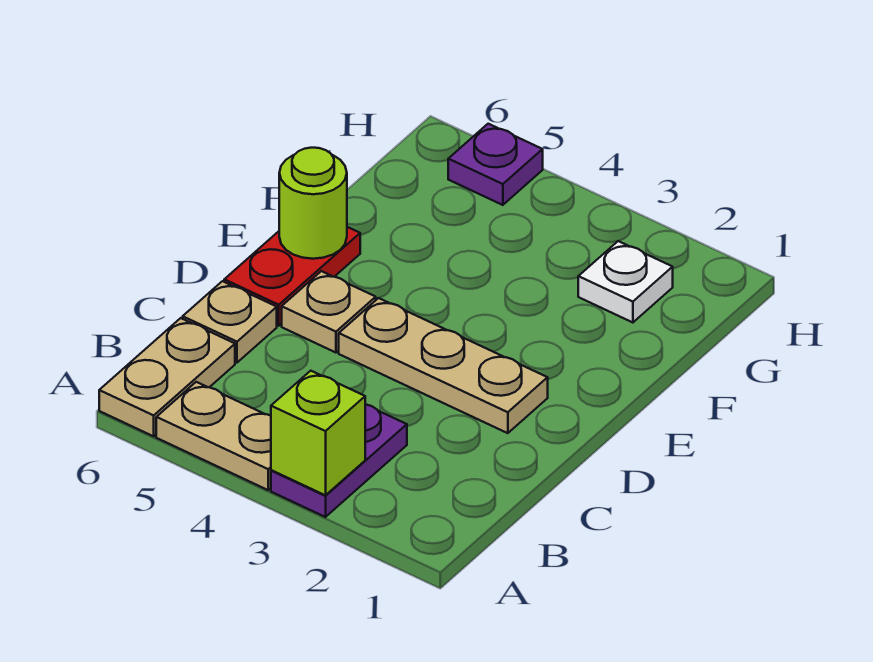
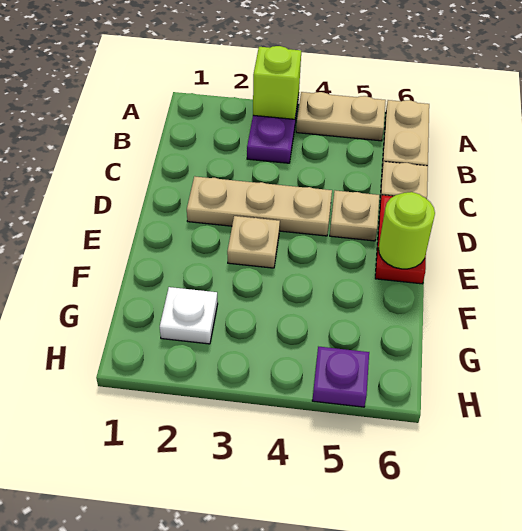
none -> tan plate E3 level 1

